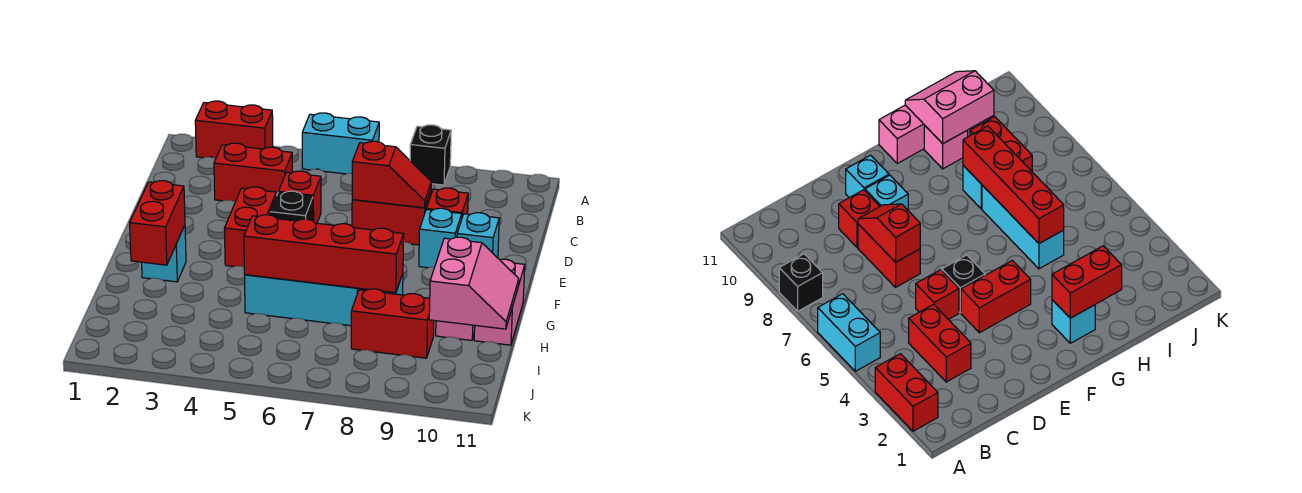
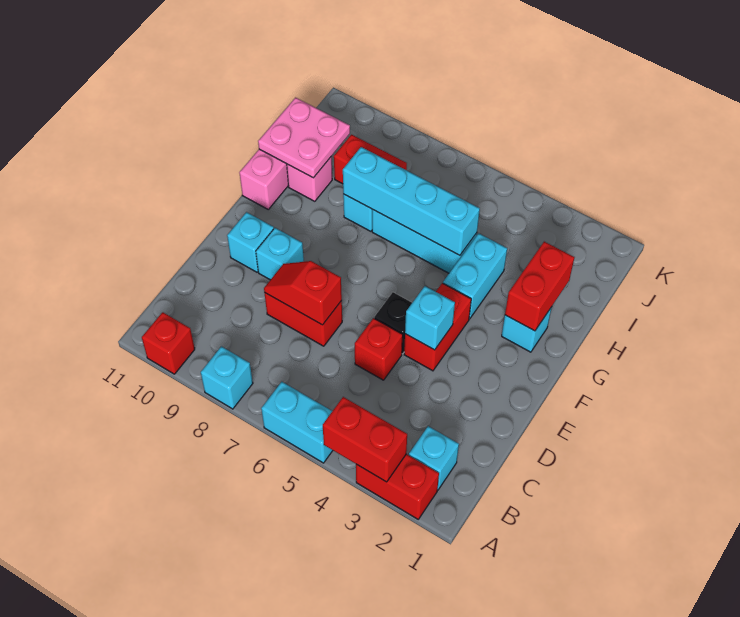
black brick A8 level 1 -> cyan brick A8 level 1
none -> cyan brick B2 level 1
red brick C3:C4 level 1 -> red brick A3:A4 level 2
red brick D9 level 1 -> red brick A10 level 1
none -> cyan brick E4 level 2
none -> cyan brick G4:H4 level 1
red brick H5:H8 level 2 -> cyan brick H5:H8 level 2
pink slope H10:I11 level 2 top 10 -> pink plate H10:I11 level 2

